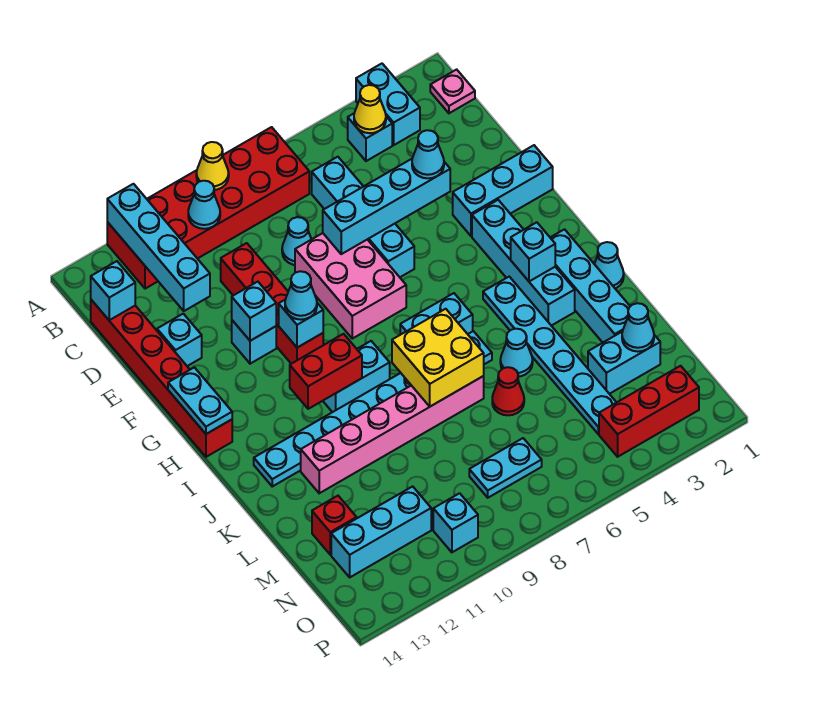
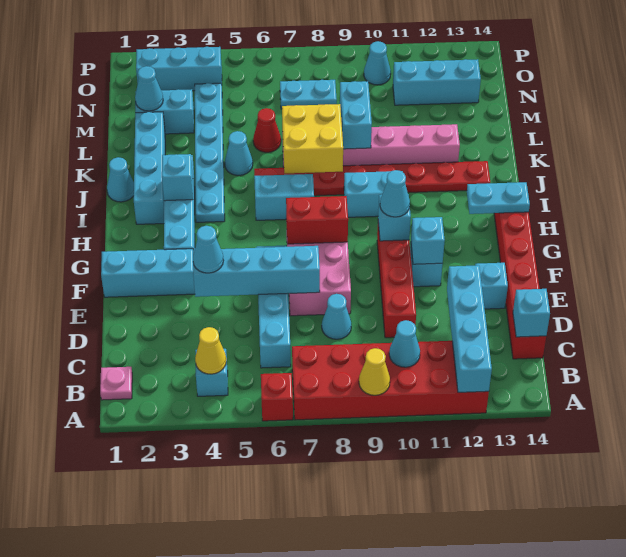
cyan brick A3:B3 level 1 -> cyan brick K9:L9 level 2
cyan plate G14:H14 level 2 -> cyan plate H13:H14 level 2
red brick I10:I11 level 2 -> red brick G7:G8 level 2
cyan plate J6:J13 level 1 -> red plate J6:J13 level 1
red brick M13 level 1 -> red brick A6 level 1
red brick O2:O4 level 1 -> cyan brick O2:O4 level 1
cyan brick O10 level 1 -> cyan cone O10 level 1

